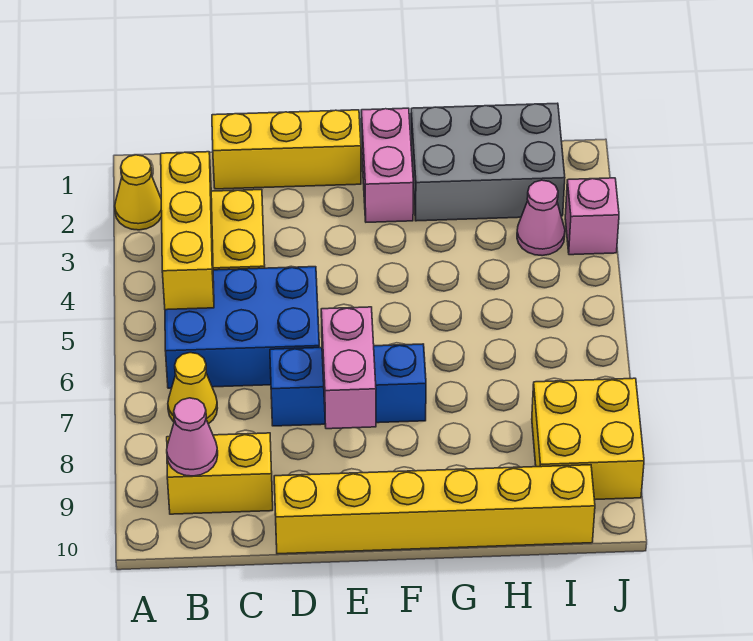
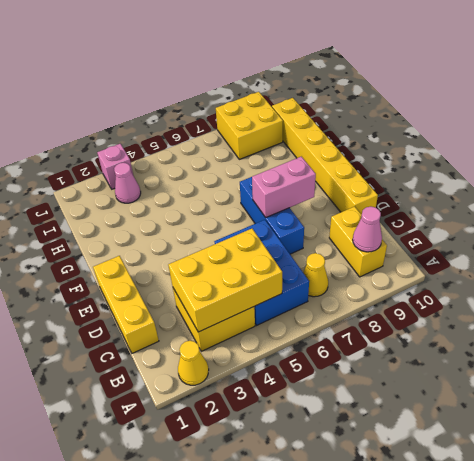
yellow brick B3:B5 level 2 -> yellow brick B3:C5 level 2
pink brick F1:F2 level 1 -> none
grey brick G1:I2 level 1 -> none

